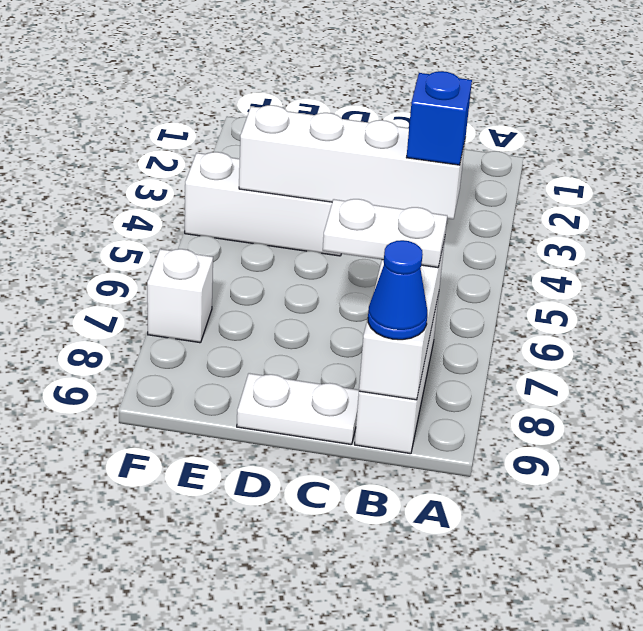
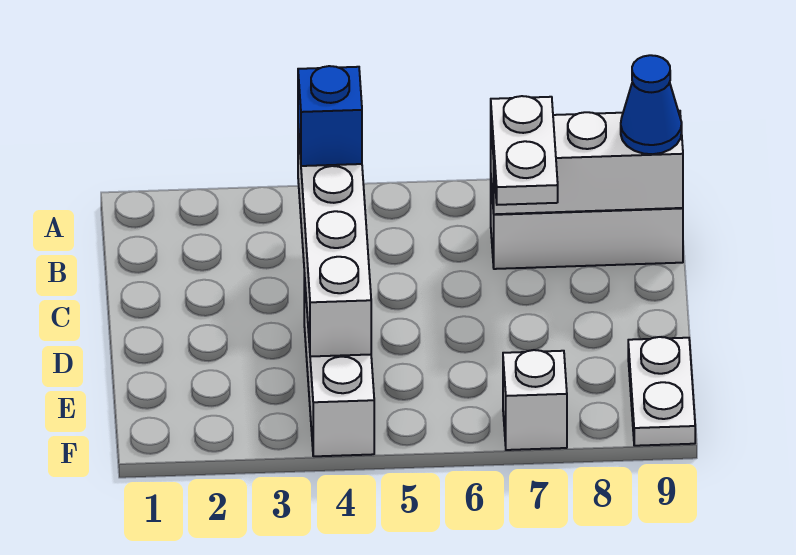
white plate C9:D9 level 1 -> white plate E9:F9 level 1

